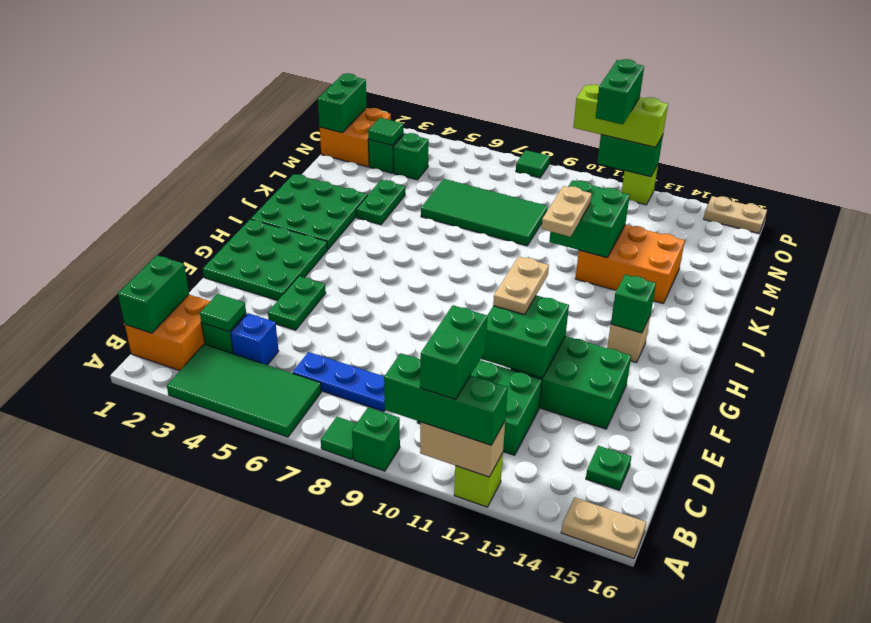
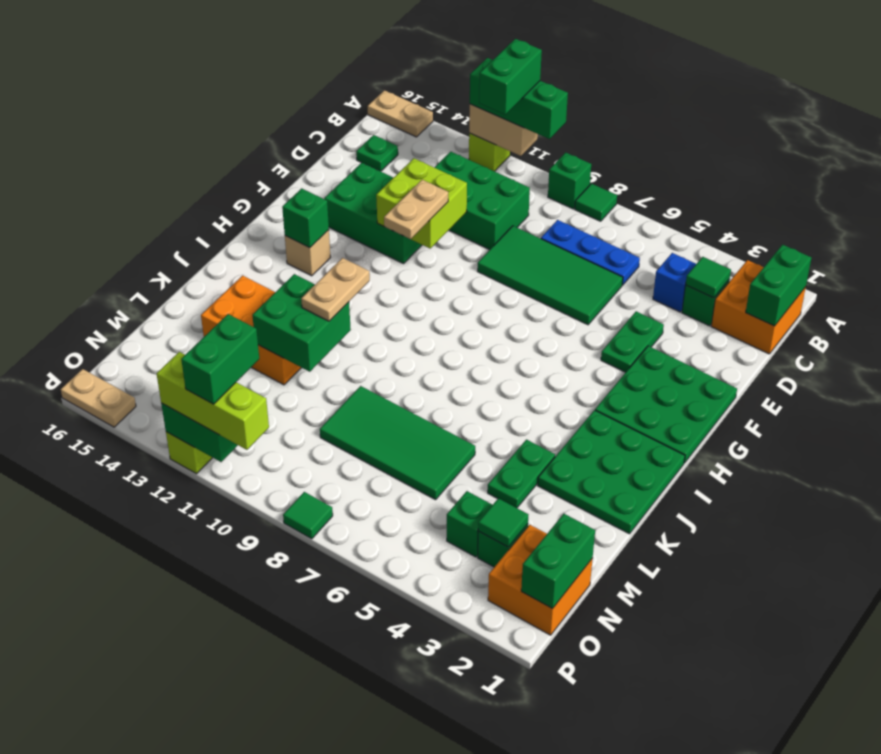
green tile A3:B6 level 1 -> green tile D6:E9 level 1
green brick E11:F12 level 2 -> lime brick E11:F12 level 2

